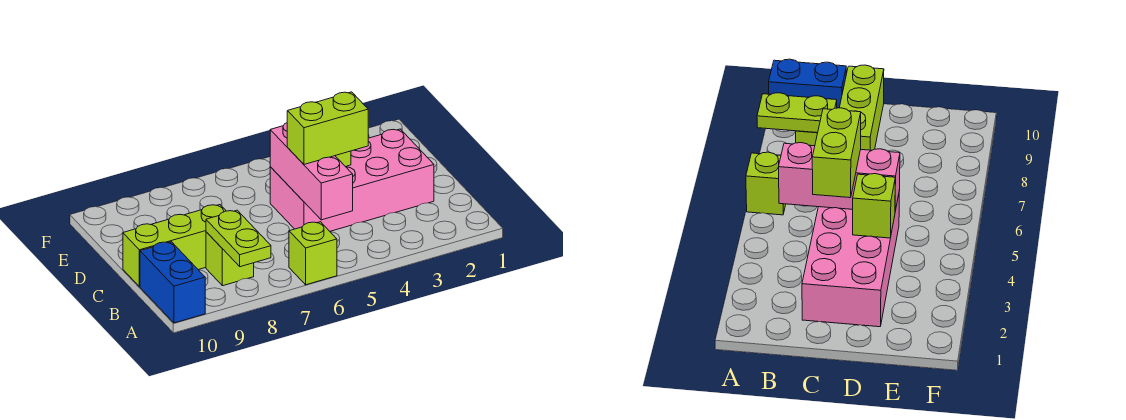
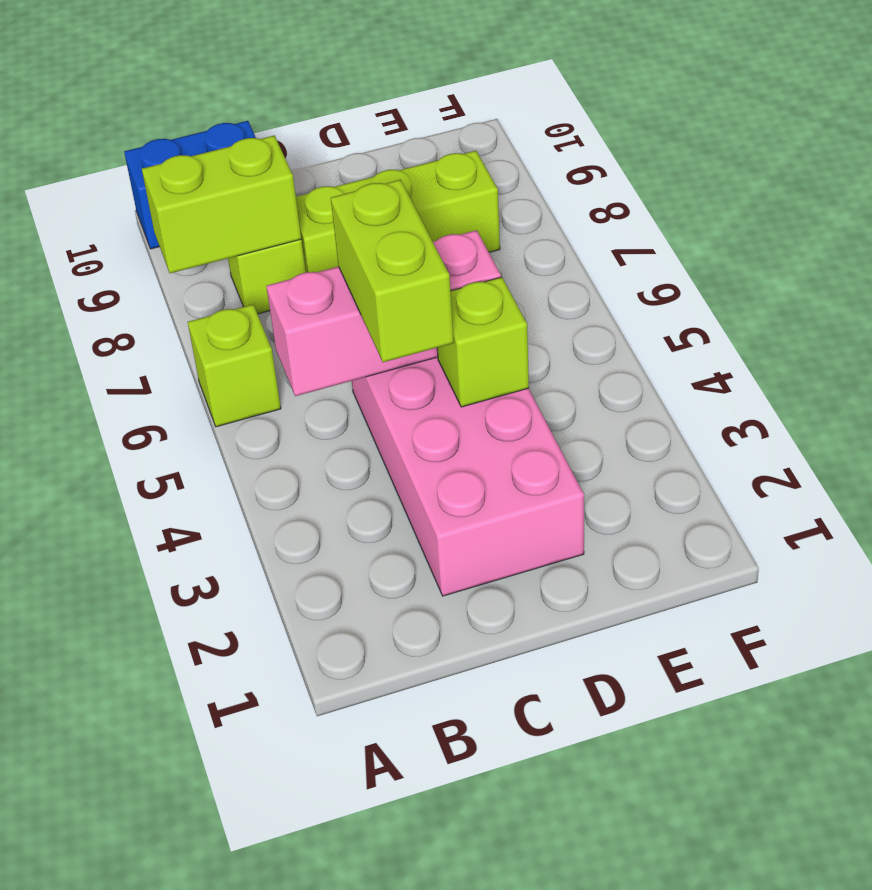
lime plate A8:B8 level 2 -> lime brick A8:B8 level 2
lime brick C8:C10 level 1 -> lime brick C8:E8 level 1

